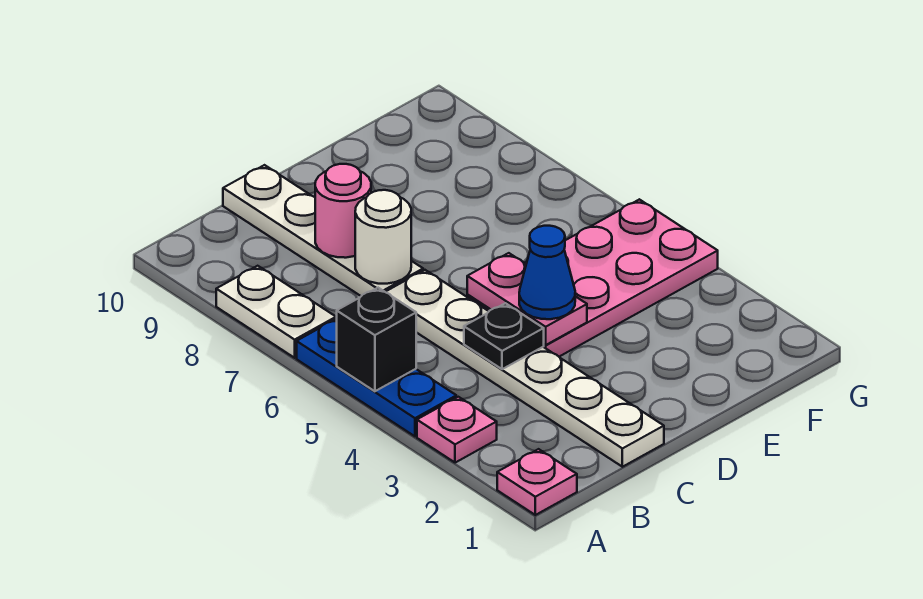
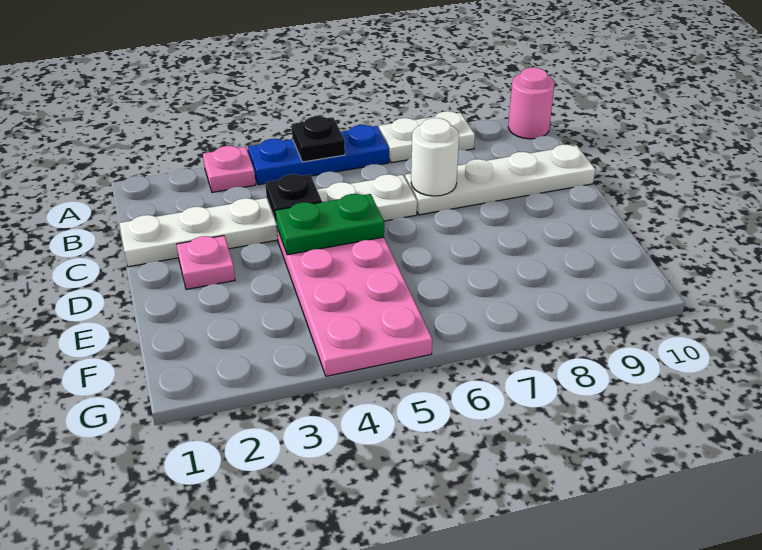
pink plate A1 level 1 -> pink plate D2 level 1
black brick A5 level 2 -> black plate A5 level 2
pink round brick C8 level 2 -> pink round brick A10 level 1
pink plate D4:D5 level 2 -> green plate D4:D5 level 2
blue cone D4 level 3 -> none

